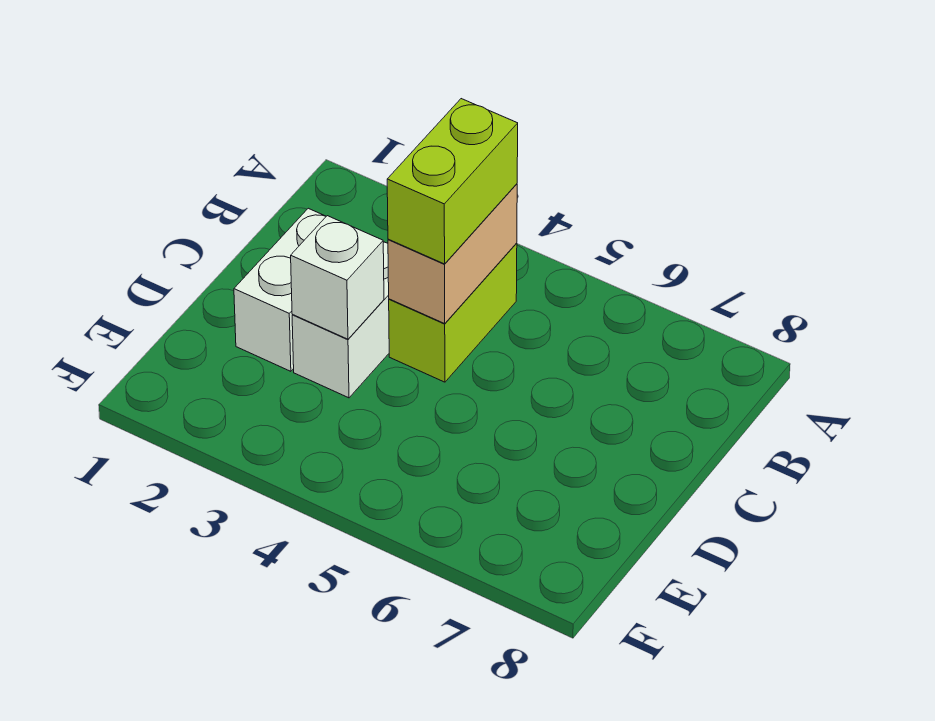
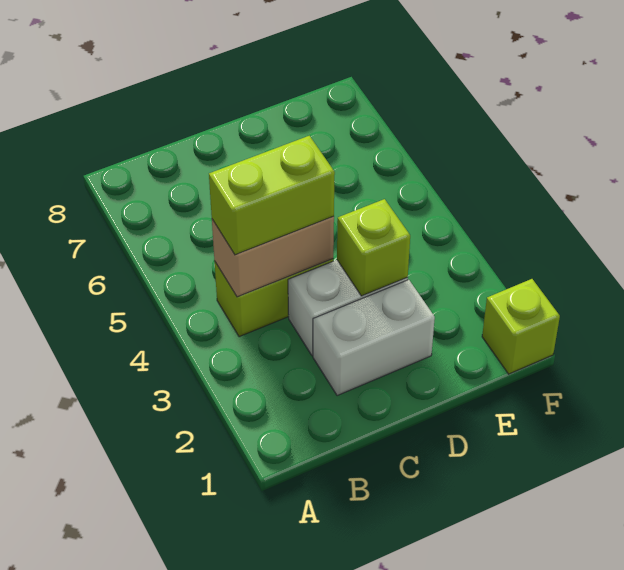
white brick D3 level 2 -> lime brick D3 level 2
none -> lime brick F1 level 1

